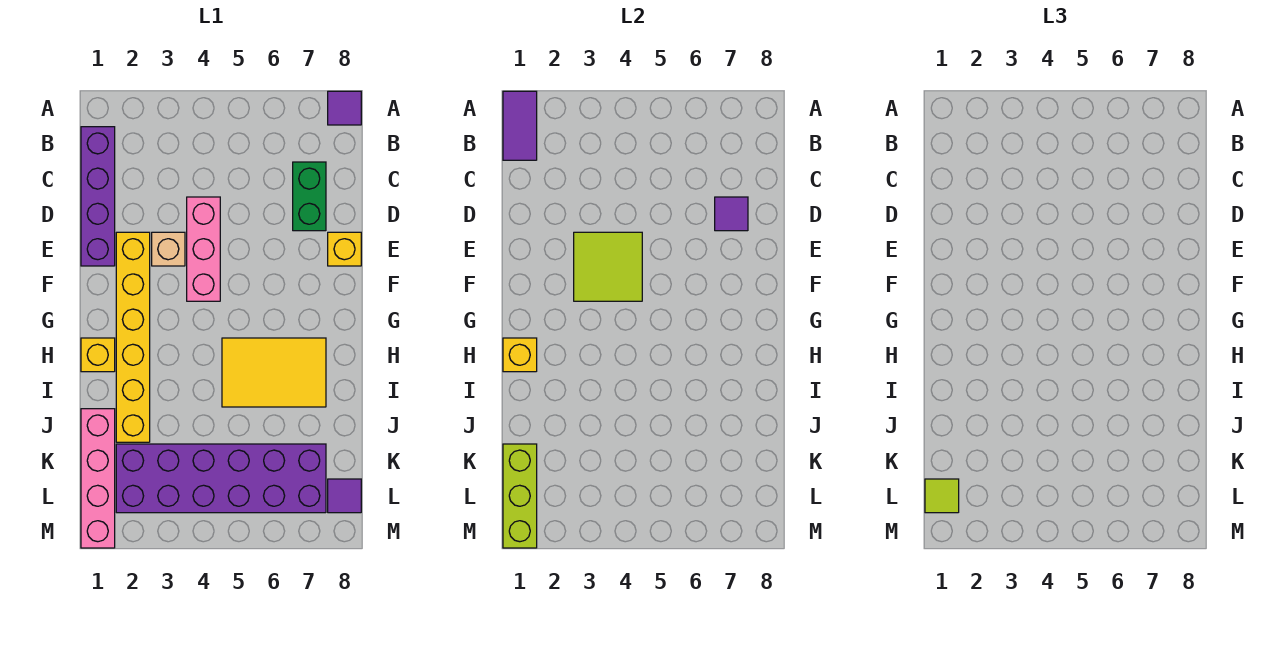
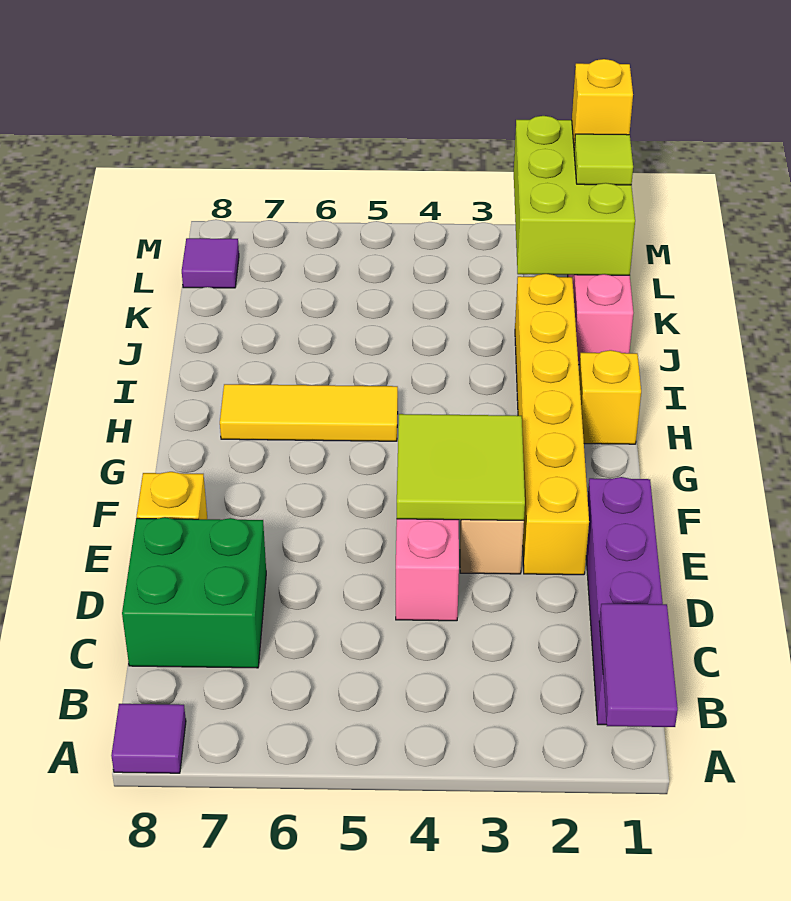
green brick C7:D7 level 1 -> green brick C7:D8 level 1
purple tile D7 level 2 -> none
yellow brick H1 level 2 -> yellow brick M1 level 3
yellow tile H5:I7 level 1 -> yellow tile H5:H7 level 1
lime brick K1:M1 level 2 -> lime brick K1:M2 level 2
purple brick K2:L7 level 1 -> none

